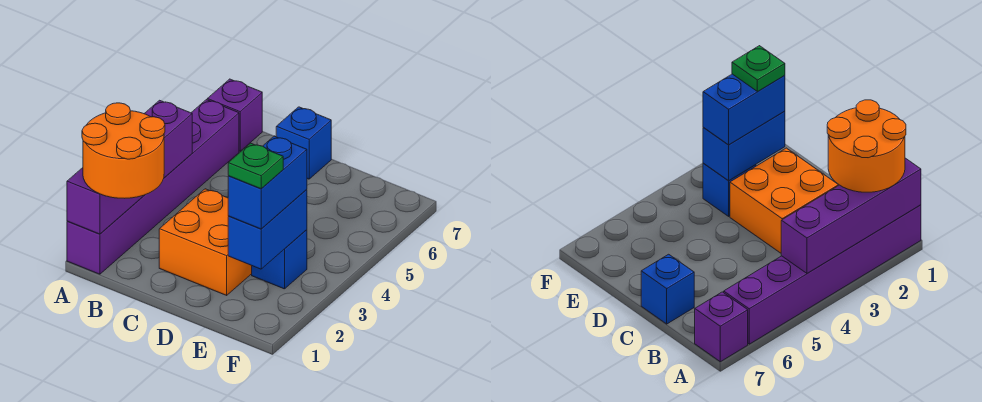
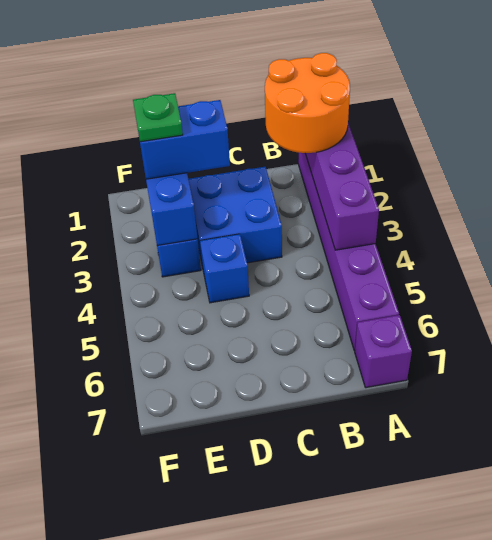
orange brick C2:D3 level 1 -> blue brick C2:D3 level 1
blue brick C7 level 1 -> blue brick D4 level 1
blue brick E2:E3 level 3 -> blue brick D2:E2 level 3

